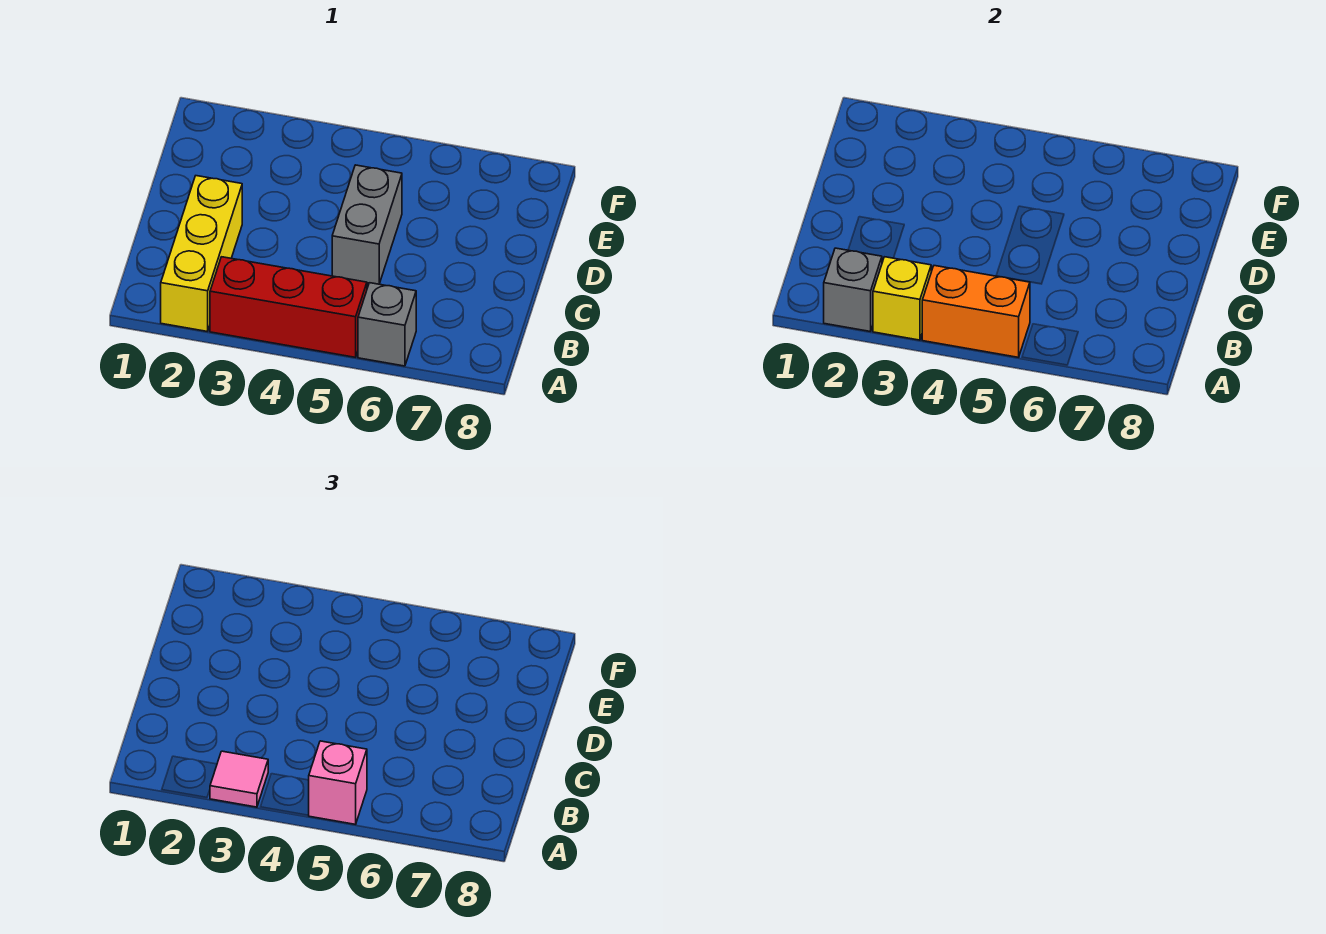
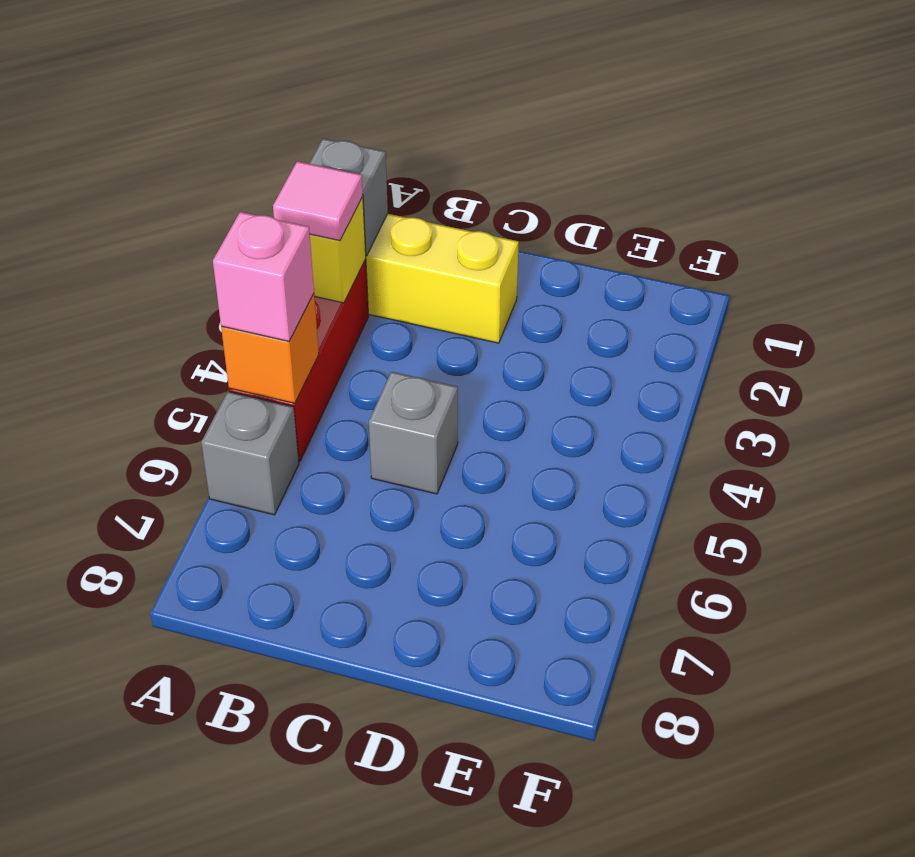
orange brick A4:A5 level 2 -> orange brick A5 level 2
grey brick C5:D5 level 1 -> grey brick C5 level 1

